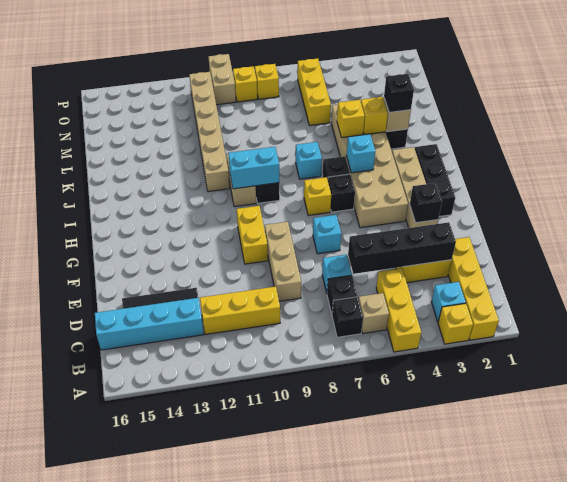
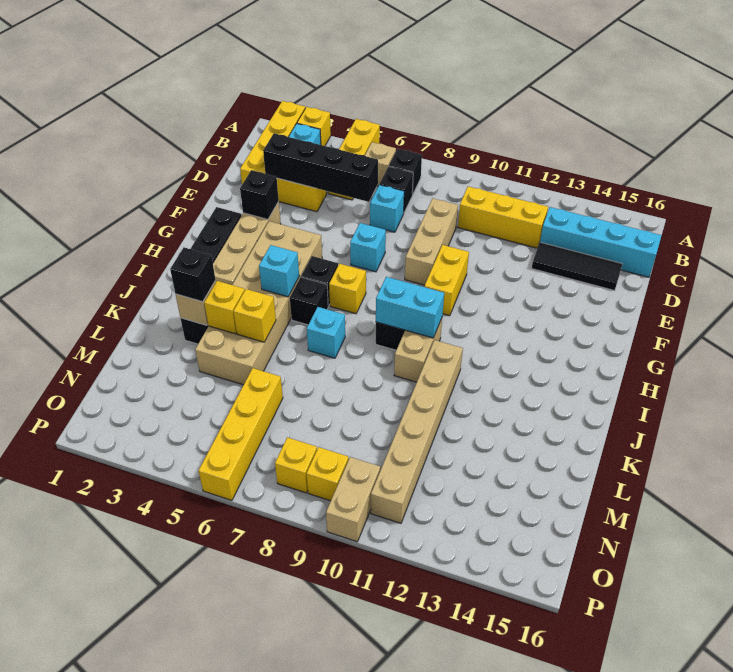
yellow brick M6:O6 level 1 -> yellow brick M6:P6 level 1

